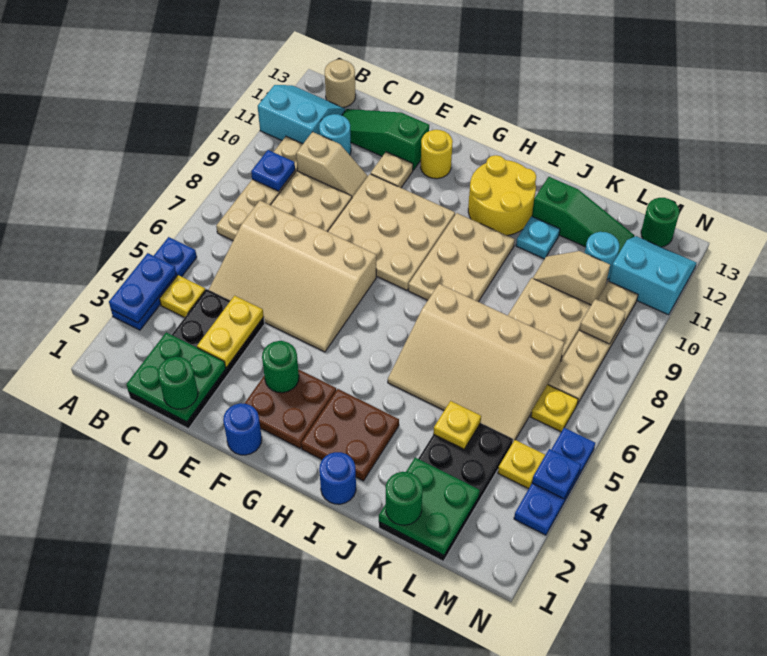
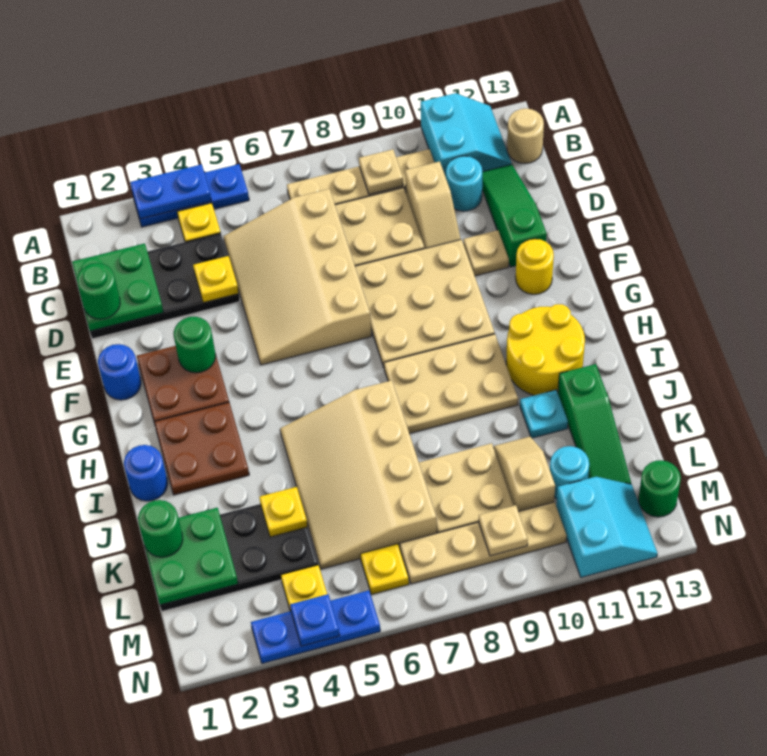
blue plate B9 level 2 -> tan plate B9 level 2
yellow plate D3:D4 level 2 -> yellow plate D4 level 2

